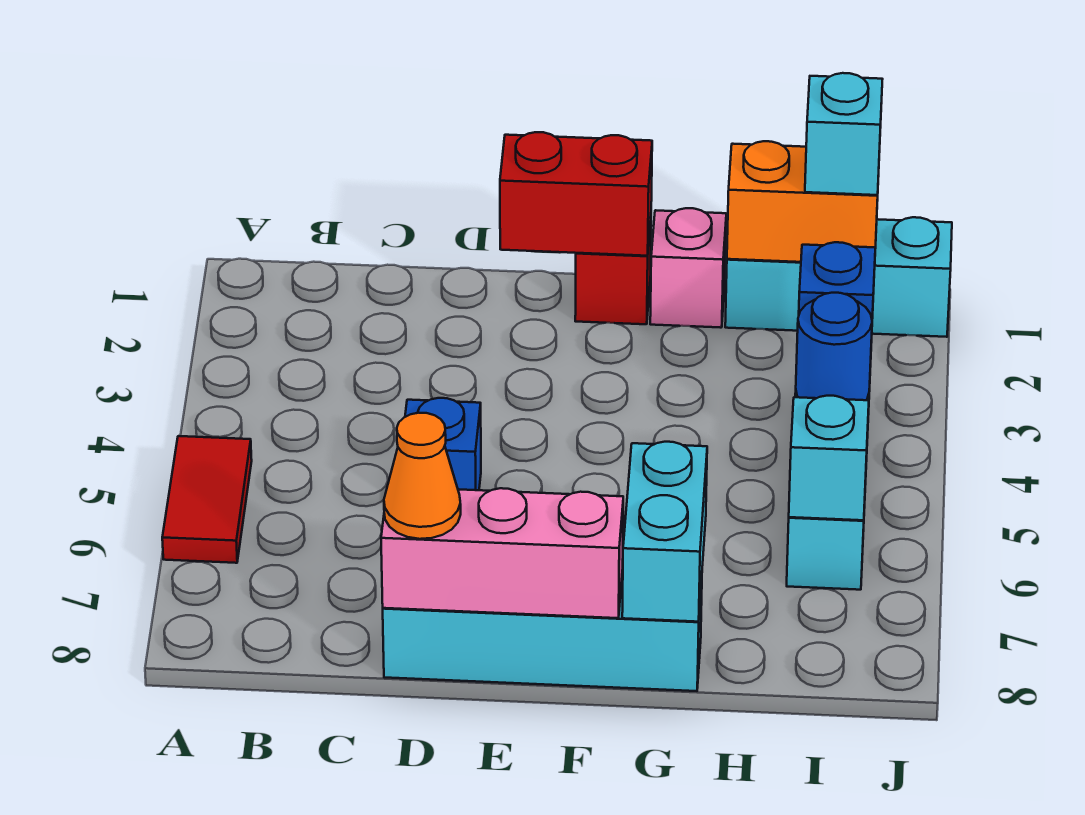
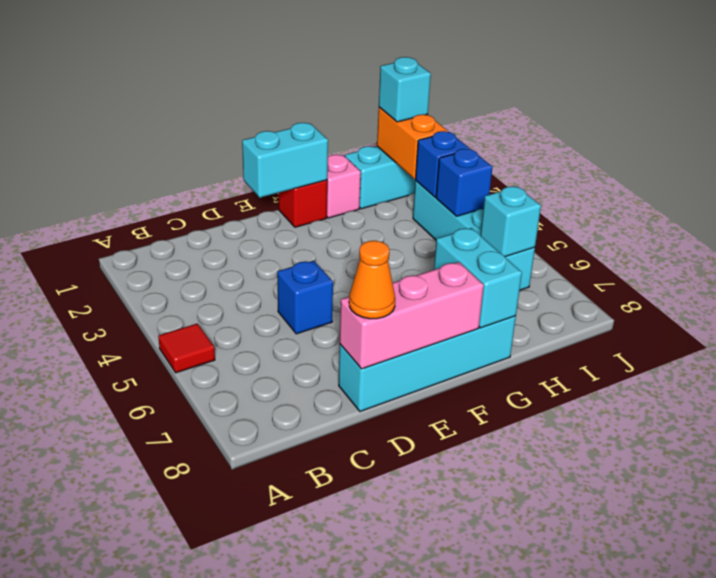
red tile A5:A6 level 1 -> red tile A5 level 1
red brick E1:F1 level 2 -> cyan brick E1:F1 level 2
orange brick H1:I1 level 2 -> orange brick I1:I2 level 2
blue round brick I4 level 2 -> blue brick I4 level 2

